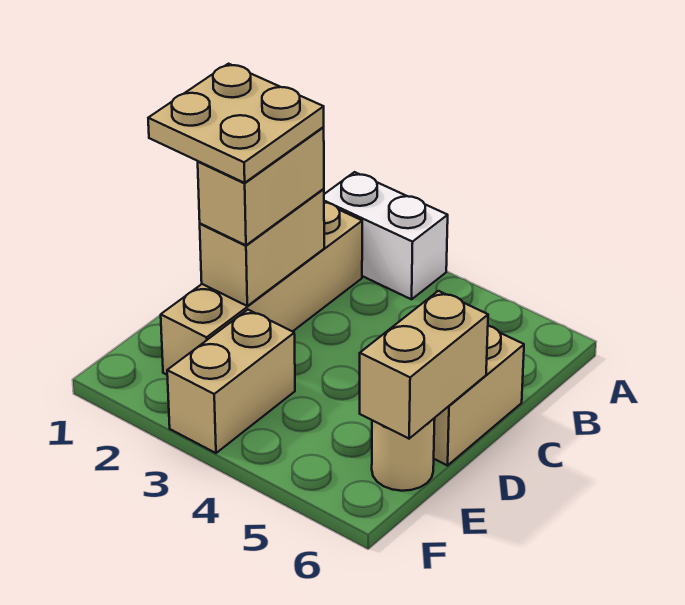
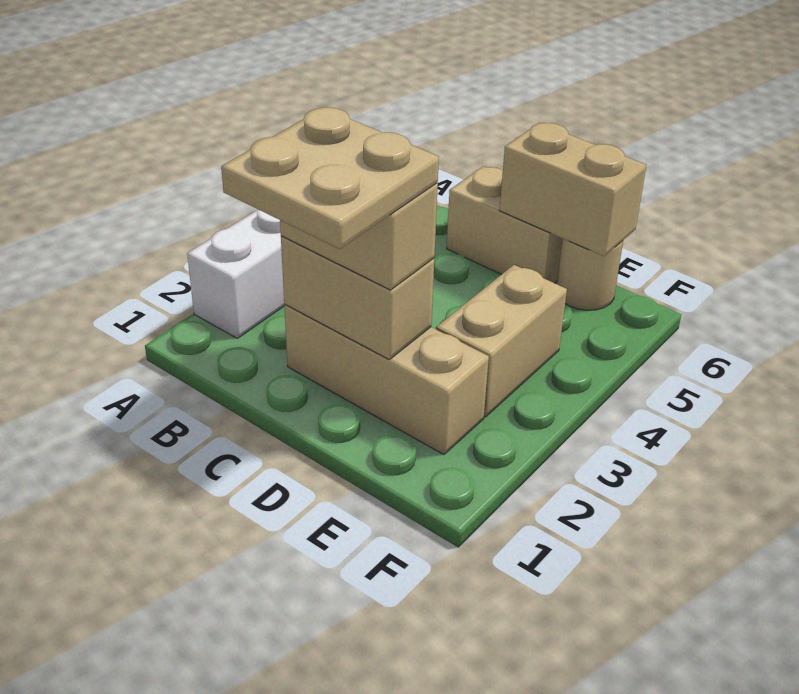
tan brick B2:E2 level 1 -> tan brick C2:E2 level 1
tan brick E3:F3 level 1 -> tan brick E3:E4 level 1

